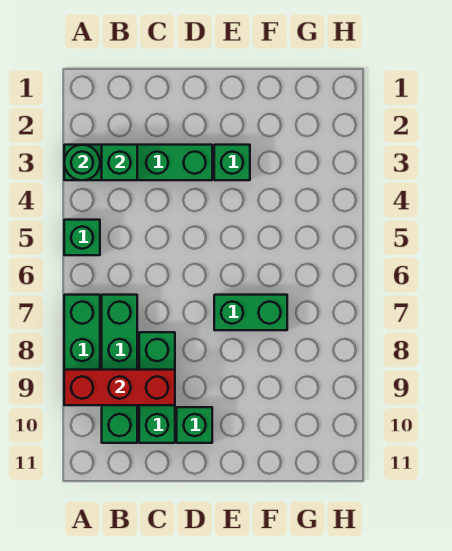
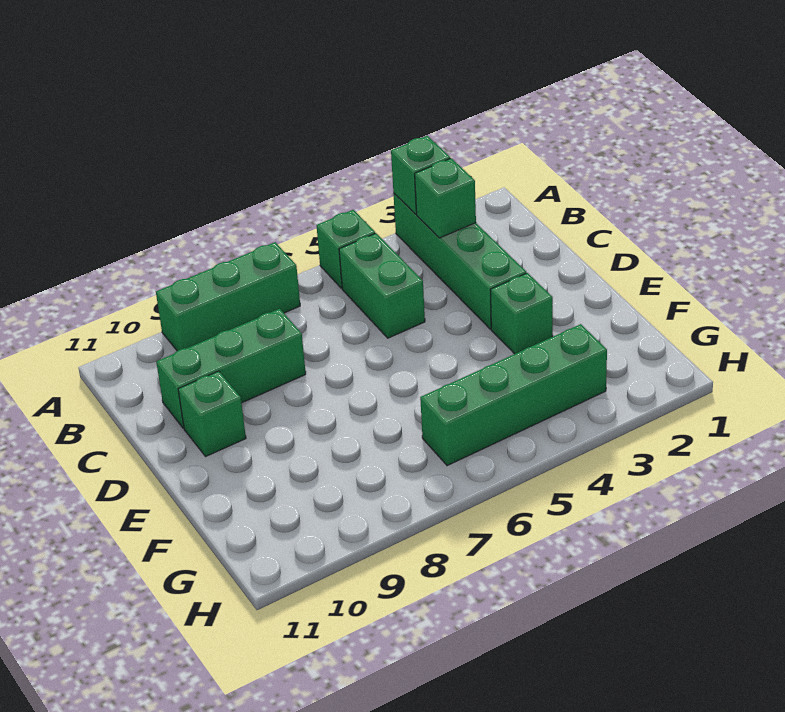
green round brick A3 level 2 -> green brick A3 level 2
red brick A9:C9 level 2 -> none
green brick B7:B10 level 1 -> green brick G3:G6 level 1
green brick E7:F7 level 1 -> green brick B5:C5 level 1

